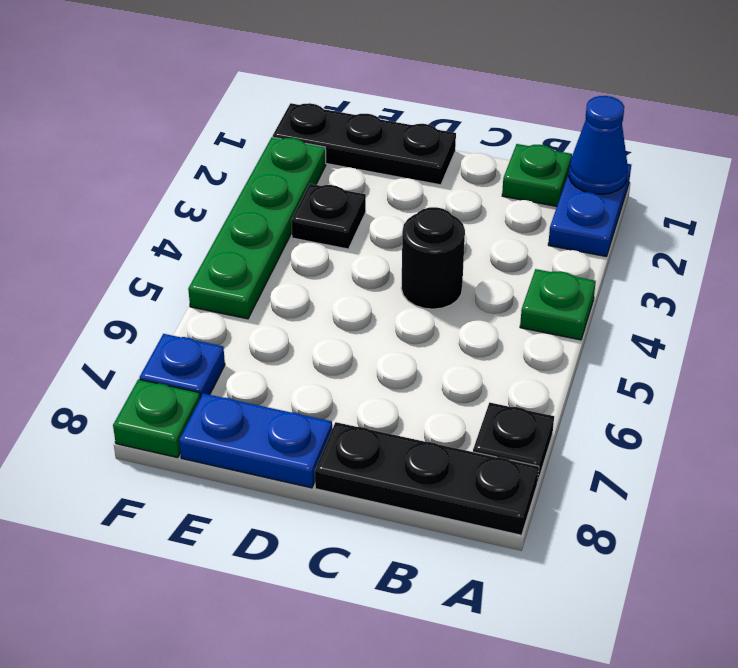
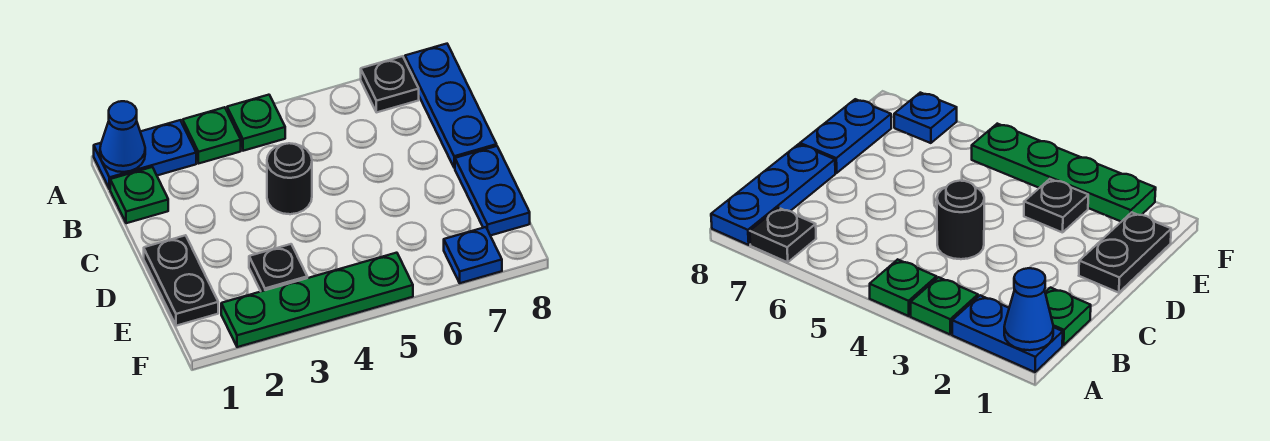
black plate A8:C8 level 1 -> blue plate A8:C8 level 1
black plate D1:F1 level 1 -> black plate D1:E1 level 1
green plate F8 level 1 -> green plate A3 level 1

